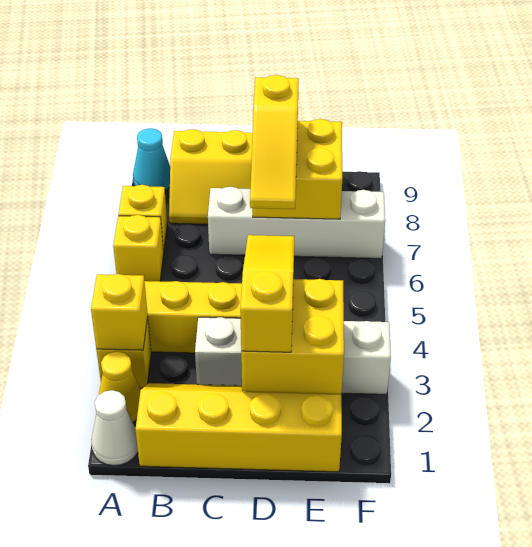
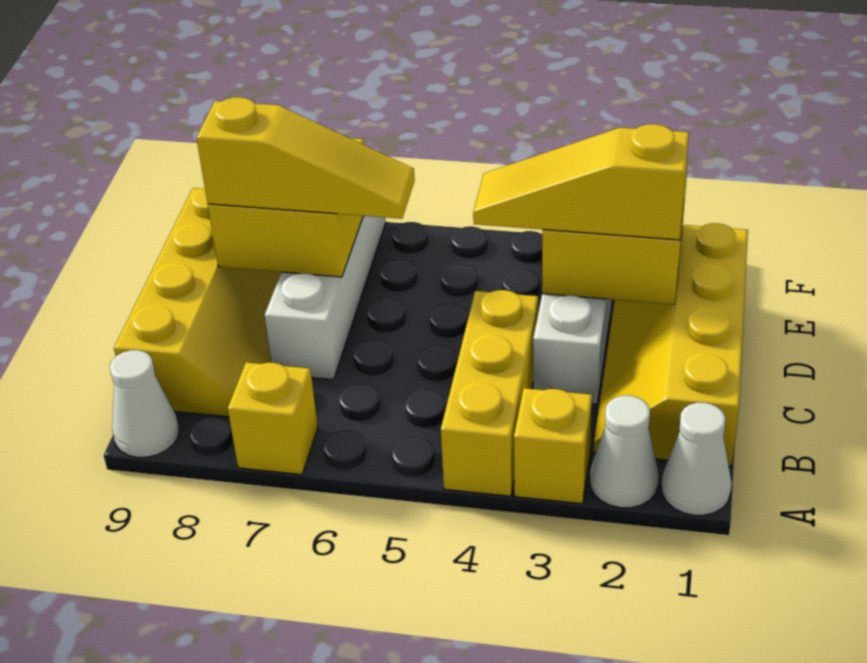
yellow cone A2 level 1 -> white cone A2 level 1
yellow brick A3 level 2 -> none
yellow brick A6 level 1 -> none
cyan cone A9 level 1 -> white cone A9 level 1

